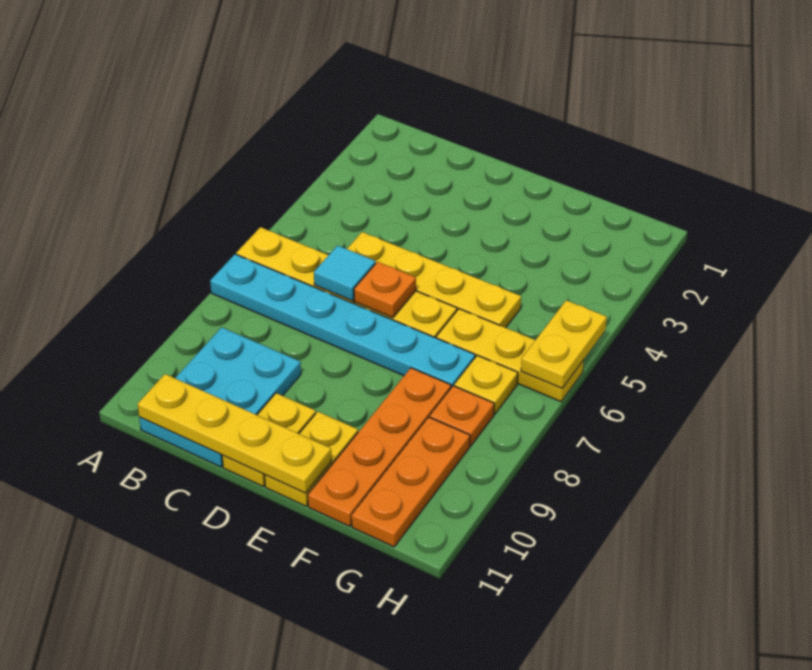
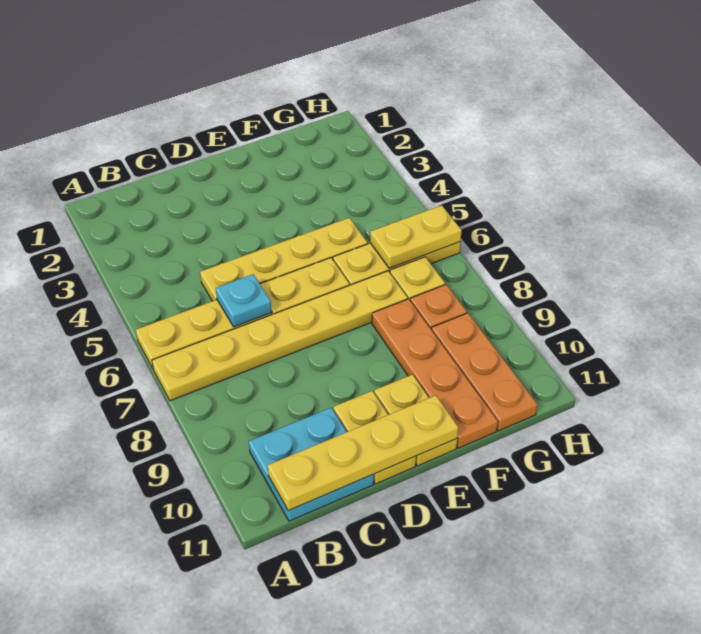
cyan plate A7:F7 level 1 -> yellow plate A7:F7 level 1
cyan plate B9:C11 level 1 -> cyan plate B10:C11 level 1
cyan tile C6 level 2 -> cyan plate C6 level 2
orange plate D6 level 2 -> none
yellow plate H5:H6 level 2 -> yellow plate G6:H6 level 2

